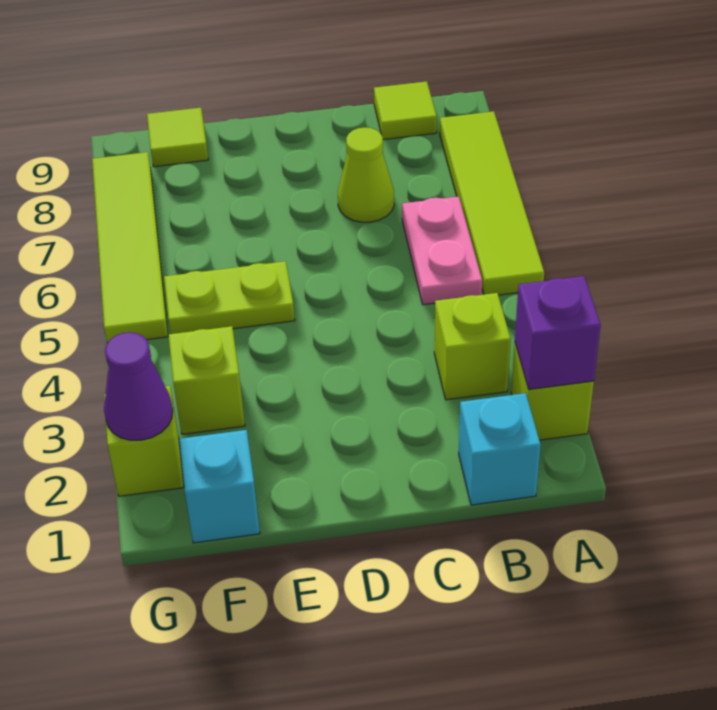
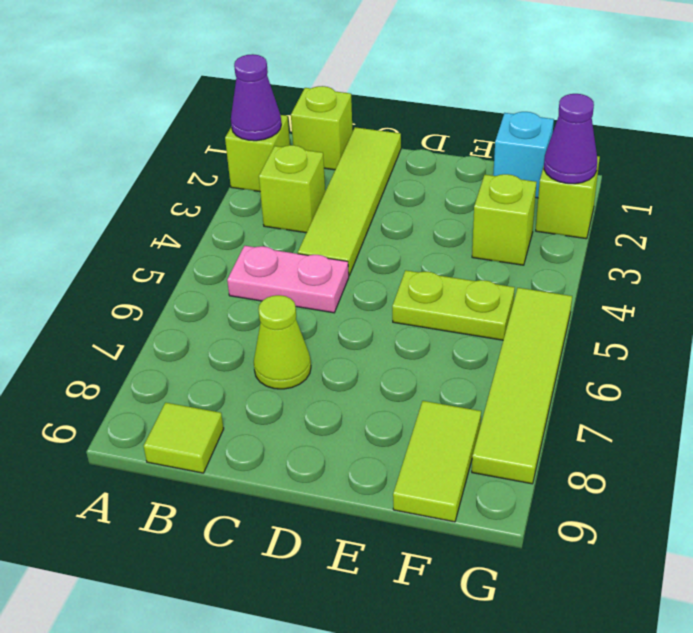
purple brick A2 level 2 -> purple cone A2 level 2
lime tile A5:A8 level 1 -> lime tile C1:C4 level 1
cyan brick B1 level 1 -> lime brick B1 level 1
pink plate B5:B6 level 1 -> pink plate B5:C5 level 1
lime tile F9 level 1 -> lime tile F8:F9 level 1

